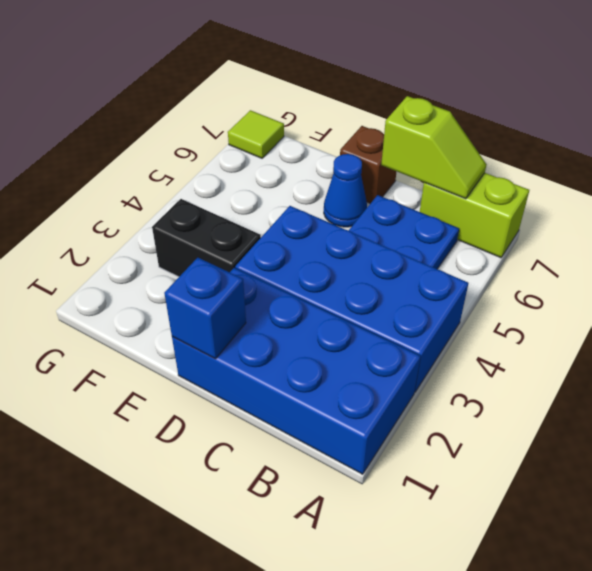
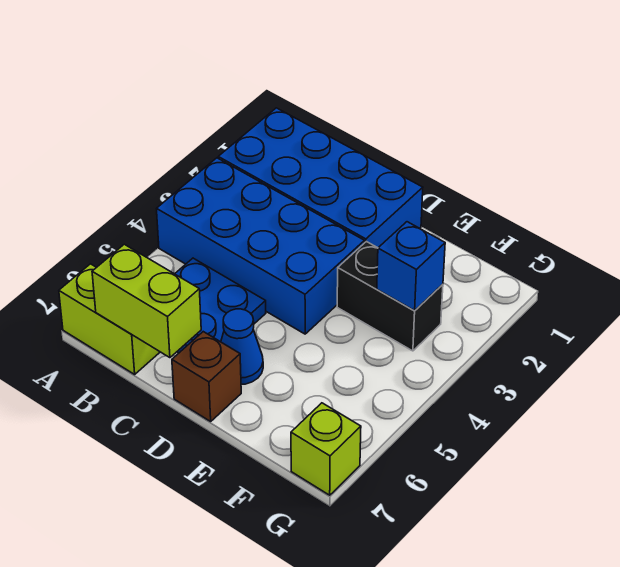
lime slope B7:C7 level 2 top C -> lime brick B7:C7 level 2
blue brick D1 level 2 -> blue brick F3 level 2
lime tile G7 level 1 -> lime brick G7 level 1

